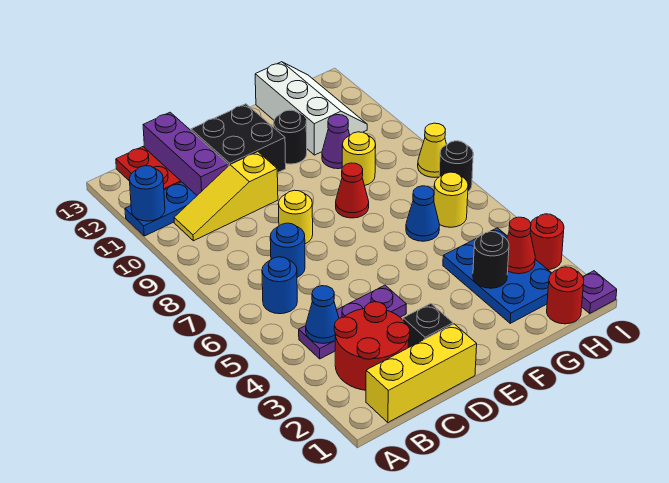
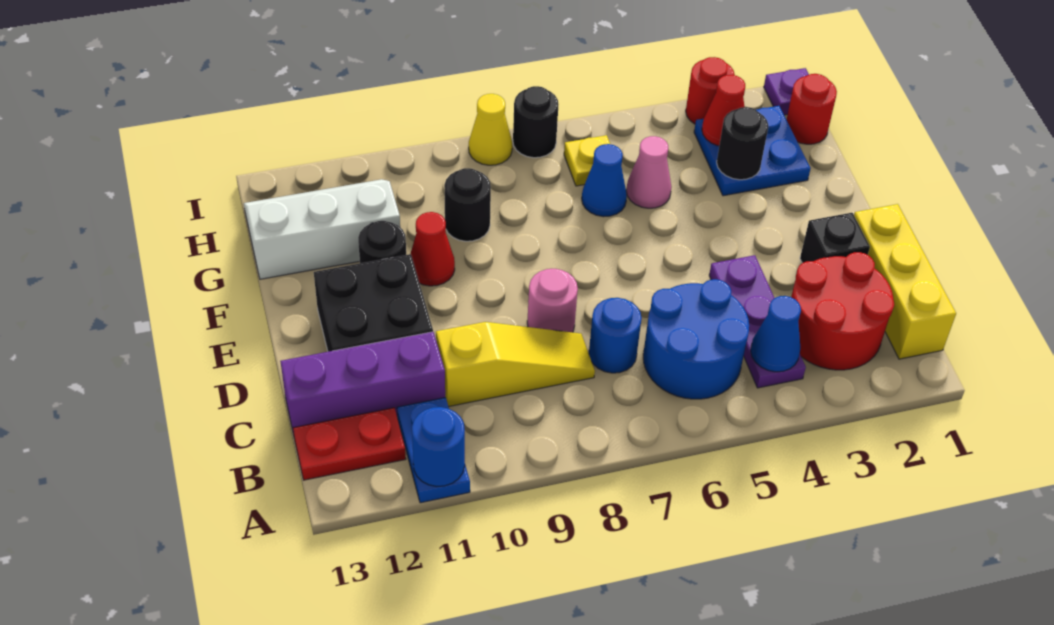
blue round brick B6 level 1 -> blue round brick B5:C6 level 1
yellow slope B10:D10 level 1 top D -> yellow slope C8:C10 level 1 top 10
yellow round brick D8 level 1 -> pink round brick D8 level 1
red cone F8 level 1 -> red cone F10 level 1
blue plate G2:H4 level 1 -> blue plate G2:H3 level 1
none -> pink cone G5 level 1
yellow round brick G9 level 1 -> black round brick G9 level 1
purple cone G10 level 1 -> none
yellow round brick H6 level 1 -> yellow plate H6 level 1

